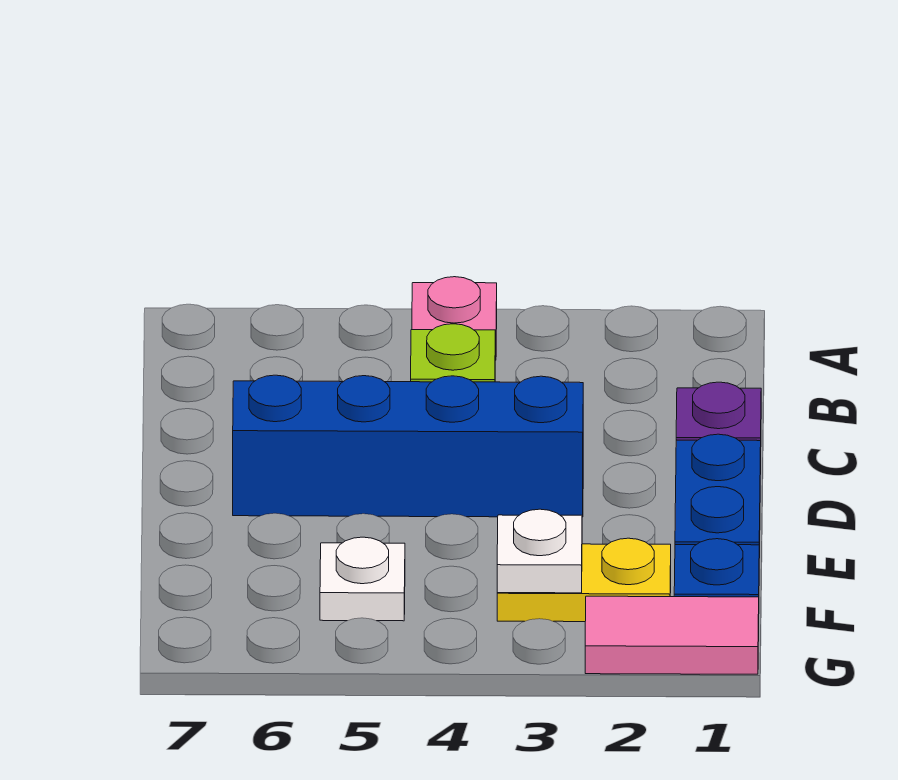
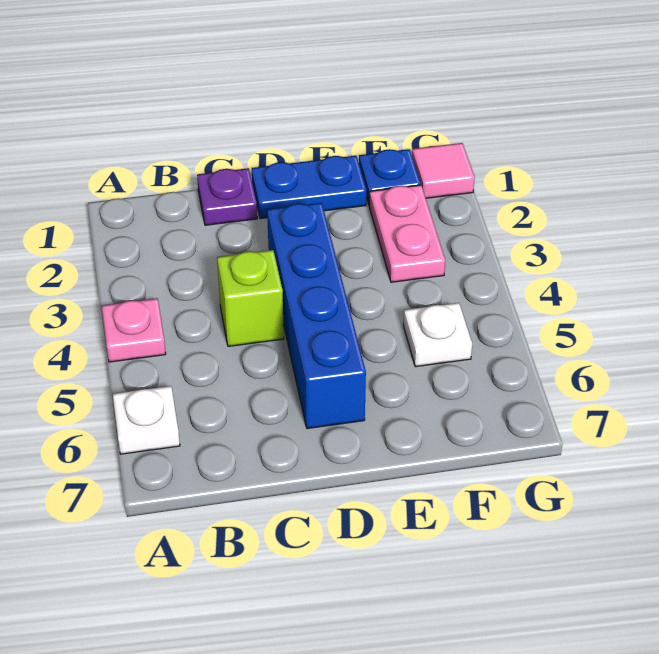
yellow plate F2:F3 level 1 -> pink plate F2:F3 level 1
white plate F3 level 2 -> white plate A6 level 1
pink tile G1:G2 level 1 -> pink tile G1 level 1

